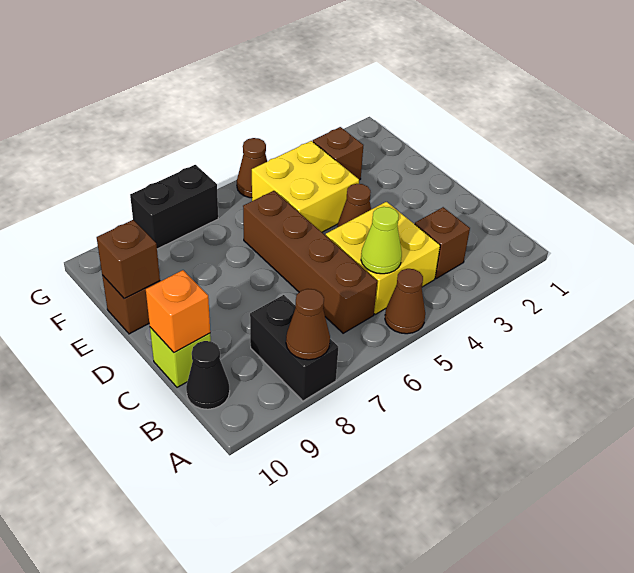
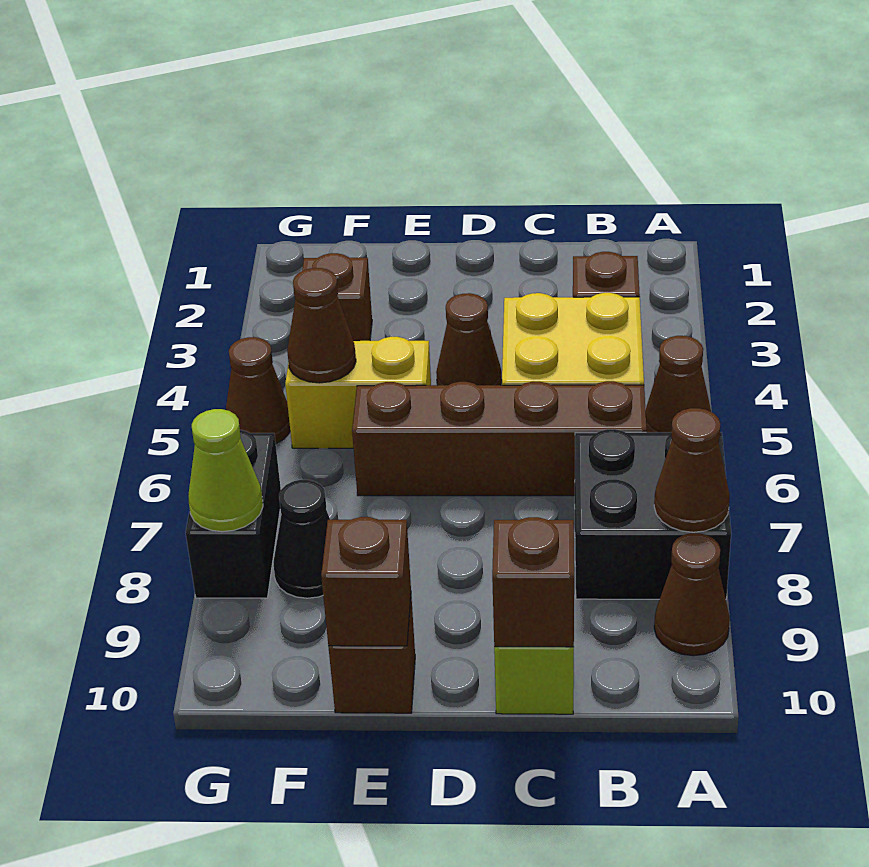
black brick A8:B8 level 1 -> black brick A7:B8 level 1
none -> brown cone A9 level 1
lime cone B5 level 2 -> lime cone G8 level 2
black cone B10 level 1 -> black cone F8 level 1
orange brick C10 level 2 -> brown brick C10 level 2
yellow brick E4:F5 level 1 -> yellow brick E5:F5 level 1
none -> brown cone F5 level 2

